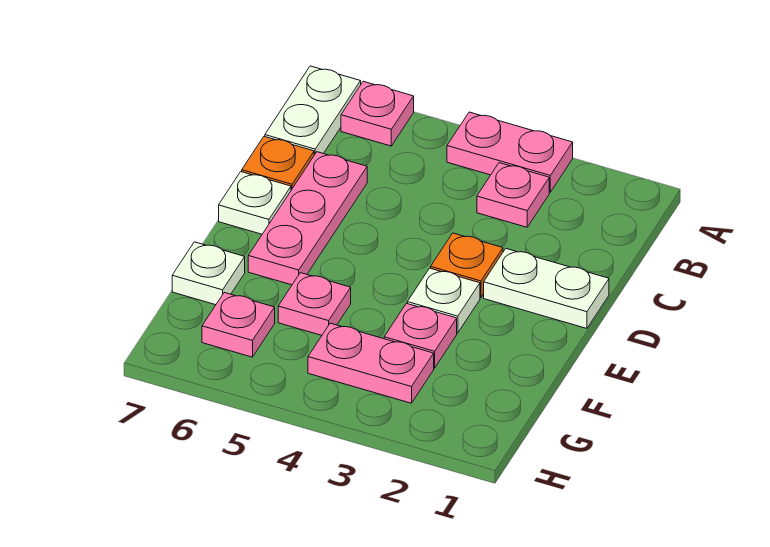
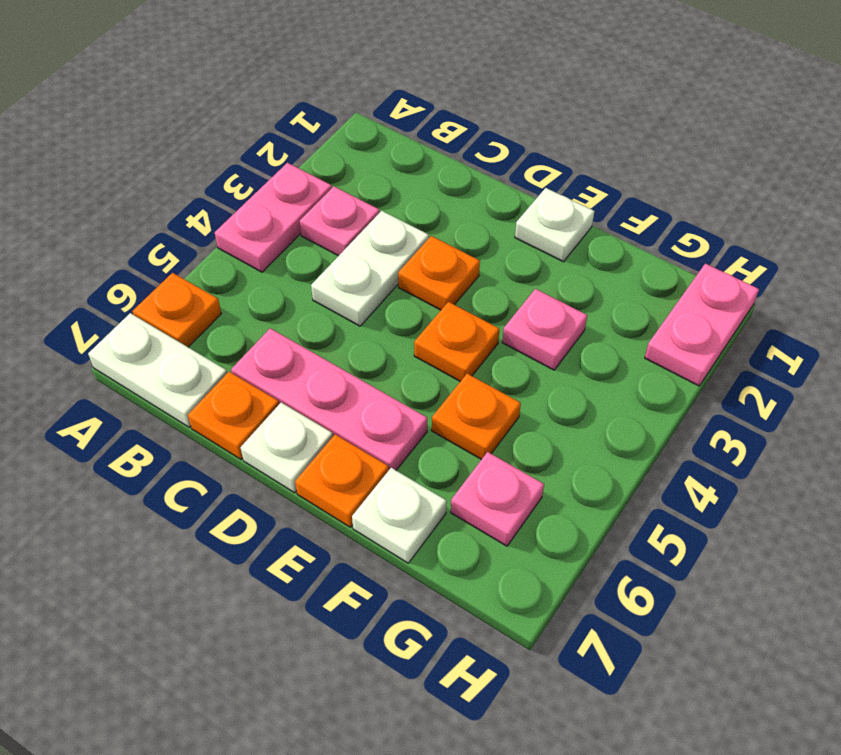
pink plate A6 level 1 -> orange plate A6 level 1
white plate D1:D2 level 1 -> white plate C3:C4 level 1
white plate E3 level 1 -> white plate E1 level 1
none -> orange plate E4 level 1
none -> orange plate E7 level 1
pink plate F5 level 1 -> orange plate F5 level 1
pink plate G3:G4 level 1 -> pink plate H1:H2 level 1

